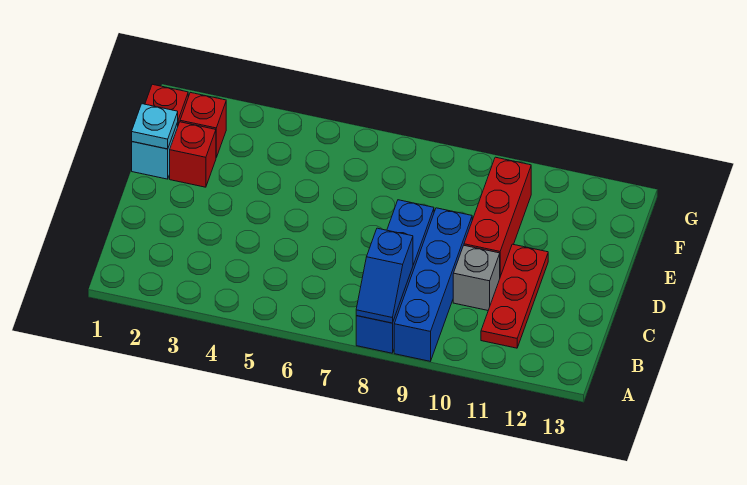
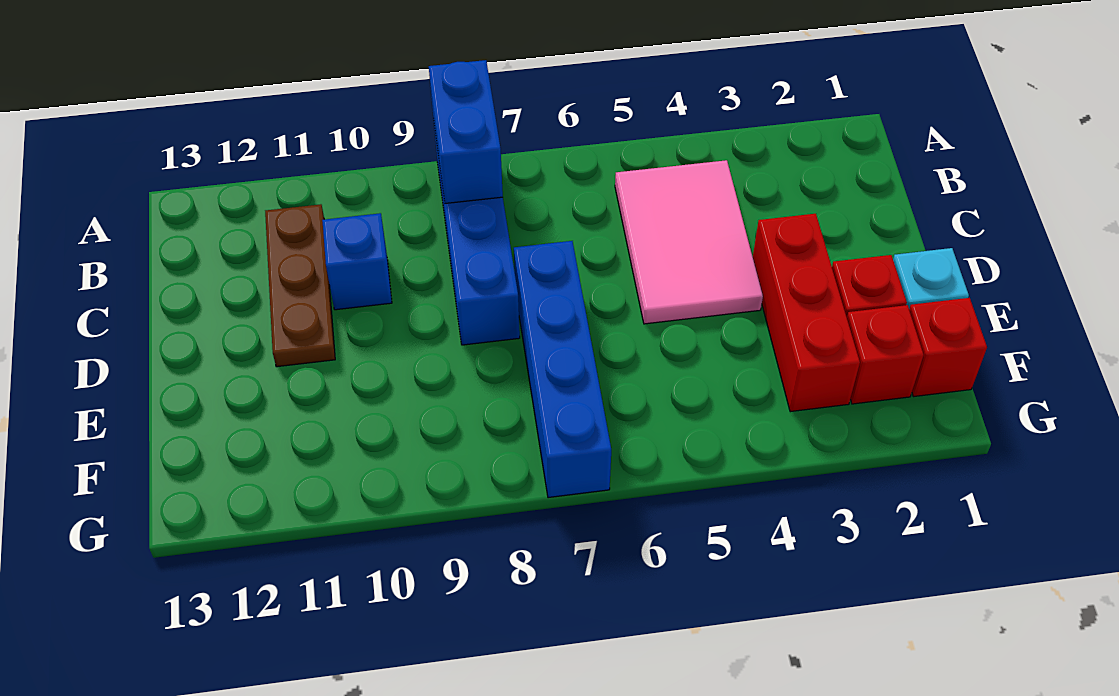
blue slope A8:B8 level 2 top B -> blue brick A8:B8 level 2
blue brick A9:D9 level 1 -> blue brick D7:G7 level 1
none -> pink tile B4:D5 level 1
red plate B11:D11 level 1 -> brown plate B11:D11 level 1
grey brick C10 level 1 -> blue brick C10 level 1
red brick D10:F10 level 1 -> red brick D3:F3 level 1
cyan plate E1 level 2 -> none

